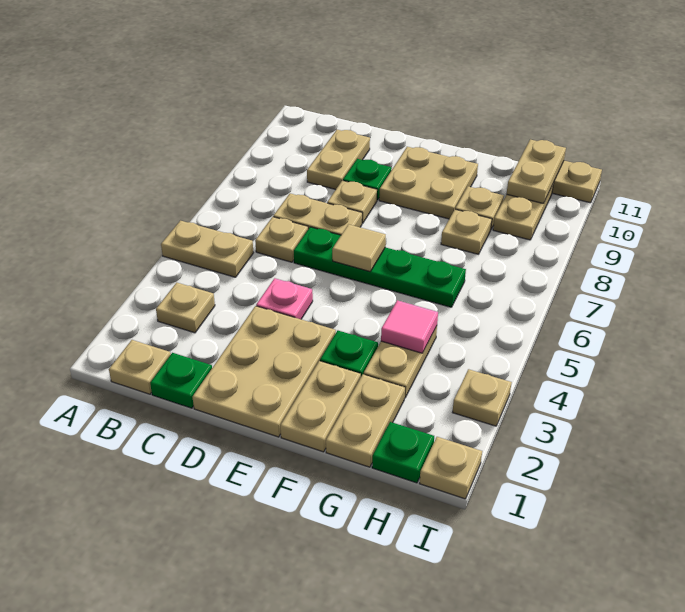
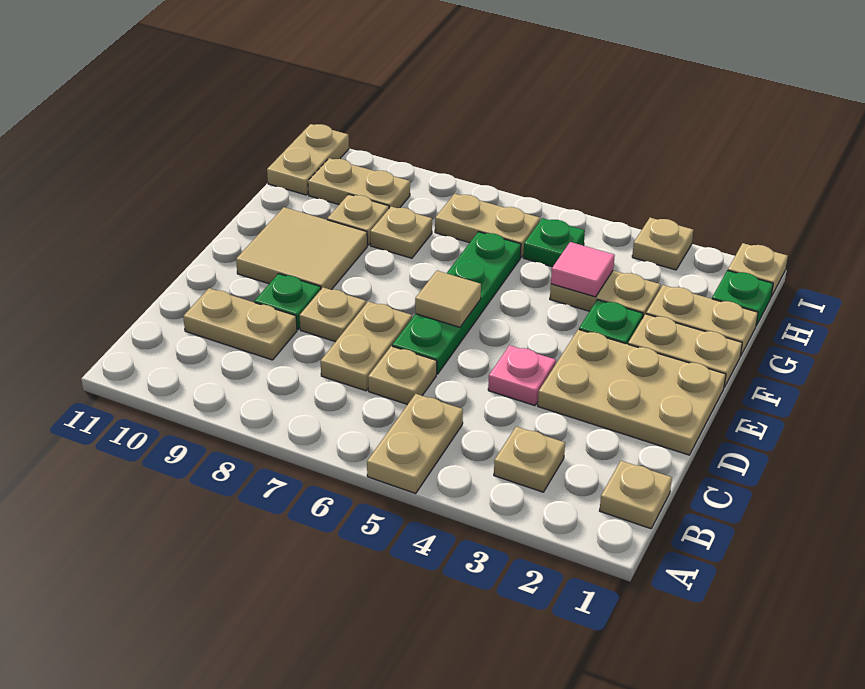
green plate C1 level 1 -> green plate H5 level 1
tan plate E9:F10 level 1 -> tan tile E9:F10 level 1
tan plate H10:H11 level 2 -> tan plate H6:H7 level 1

